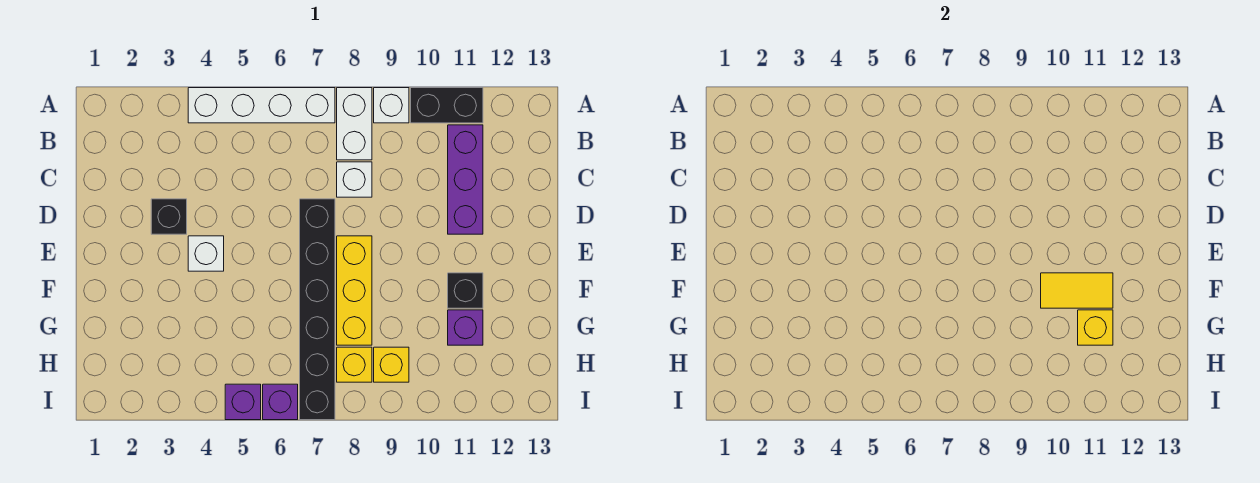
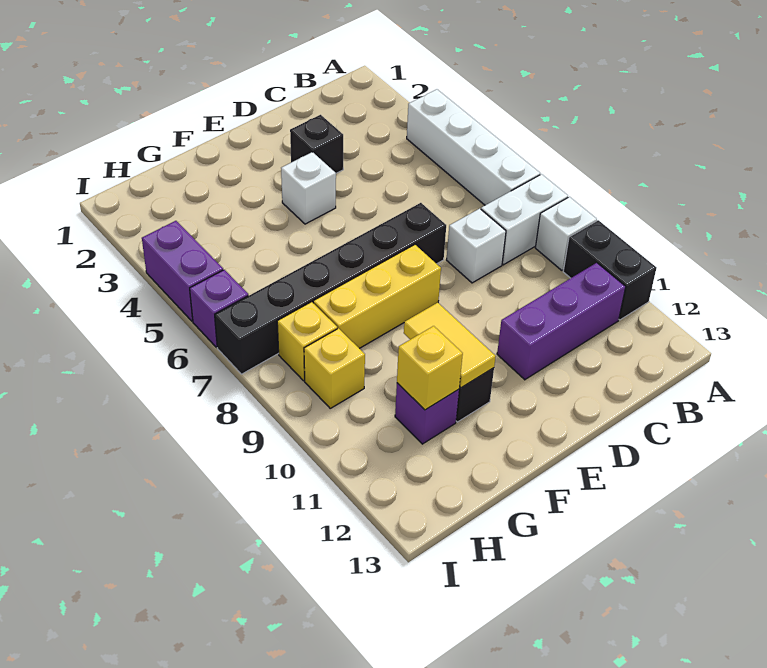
purple brick I5 level 1 -> purple brick I4:I5 level 1

